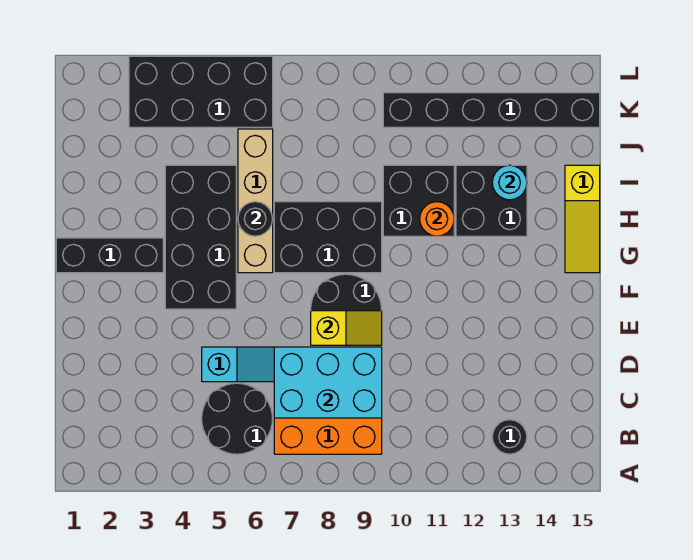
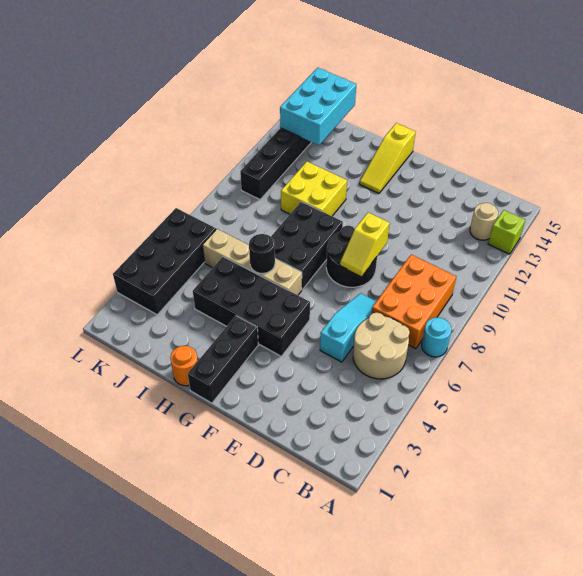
none -> lime brick A13 level 1
black round brick B5:C6 level 1 -> tan round brick B5:C6 level 1
black round brick B13 level 1 -> tan round brick B13 level 1
cyan brick C7:D9 level 2 -> cyan brick J13:K15 level 2
yellow slope E8:E9 level 2 top 8 -> yellow slope E8:E9 level 2 top 9
yellow slope G15:I15 level 1 top I -> yellow slope G13:G15 level 1 top 15
black brick H10:I11 level 1 -> yellow brick H10:I11 level 1
orange round brick H11 level 2 -> orange round brick H1 level 1
black brick H12:I13 level 1 -> none
cyan round brick I13 level 2 -> cyan round brick A7 level 1

